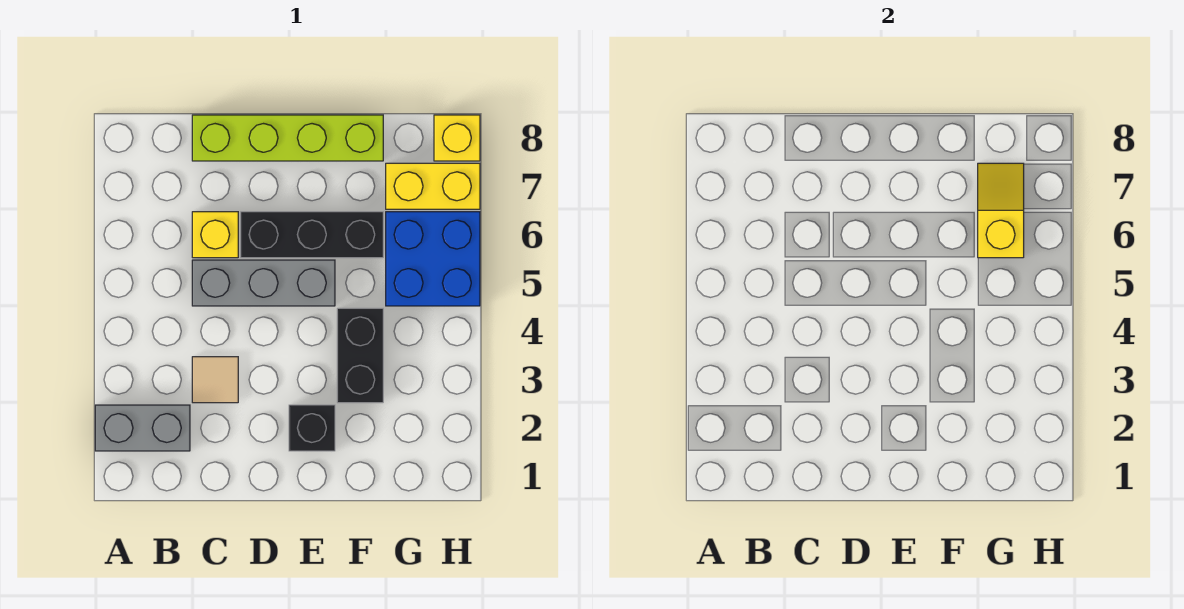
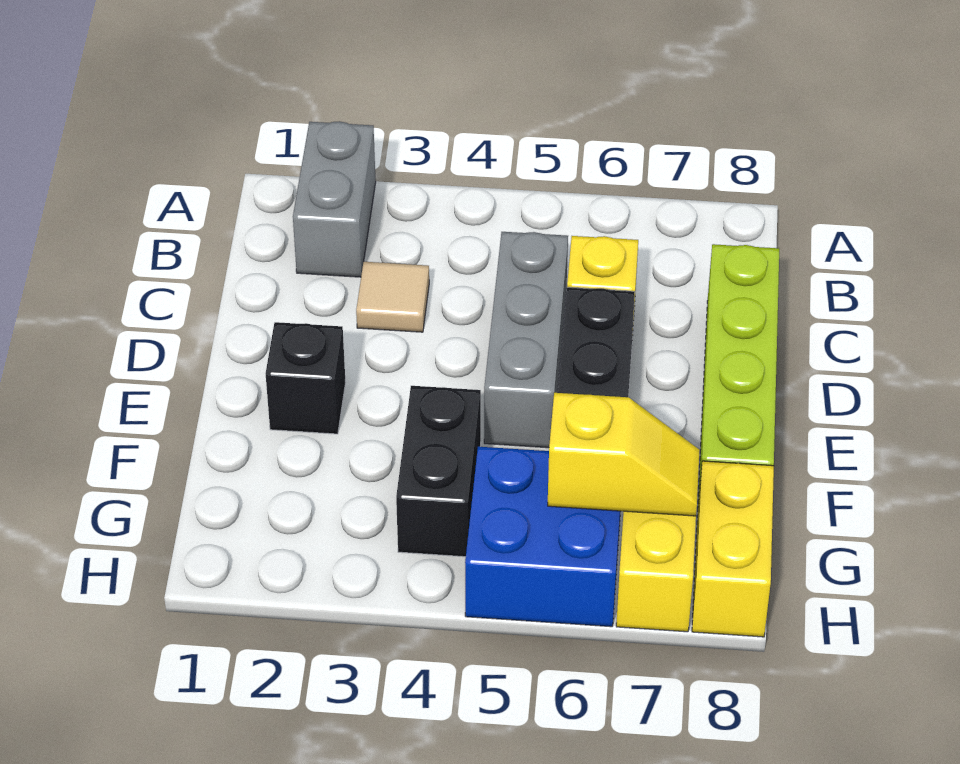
black brick F3:F4 level 1 -> black brick F4:G4 level 1
yellow brick H8 level 1 -> yellow brick G8:H8 level 1

